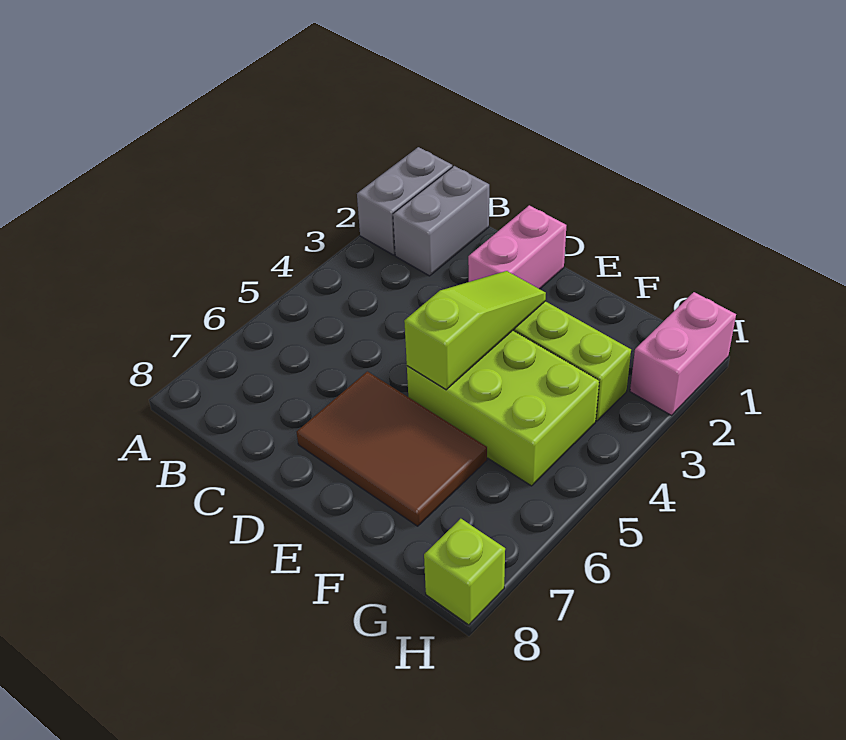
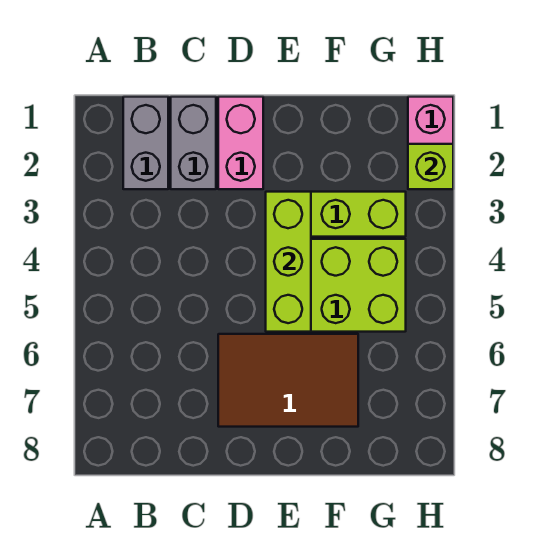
grey brick A1:A2 level 1 -> grey brick C1:C2 level 1
lime slope E3:E5 level 2 top 5 -> lime brick E3:E5 level 2
lime brick H8 level 1 -> lime brick H2 level 2

